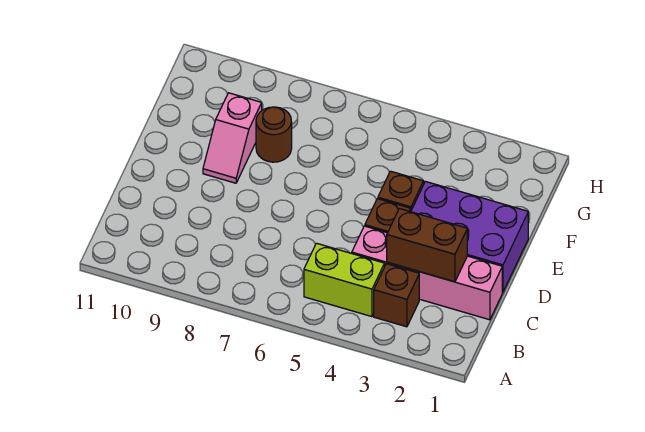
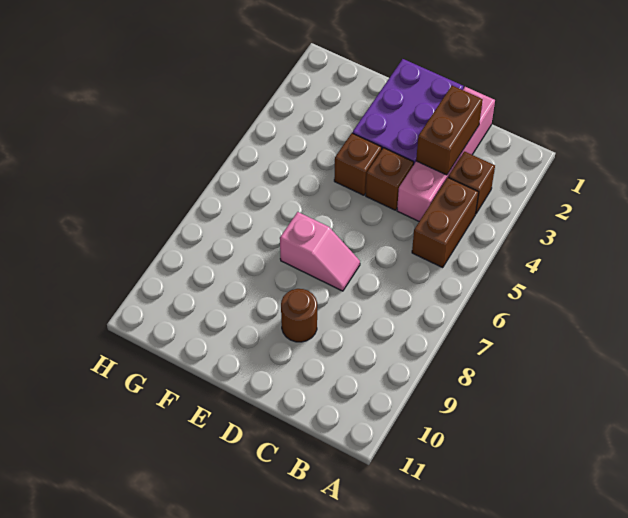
lime brick B4:B5 level 1 -> brown brick B4:B5 level 1
pink slope E9:F9 level 1 top F -> pink slope D7:E7 level 1 top E
brown round brick F8 level 1 -> brown round brick D9 level 1

